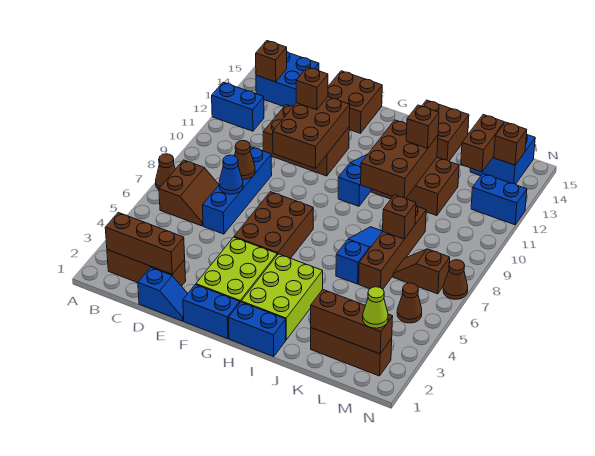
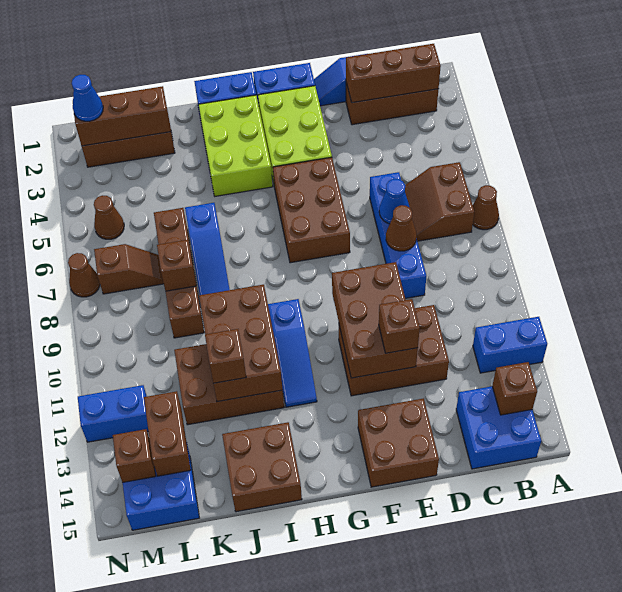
lime cone M2 level 3 -> blue cone M2 level 3

